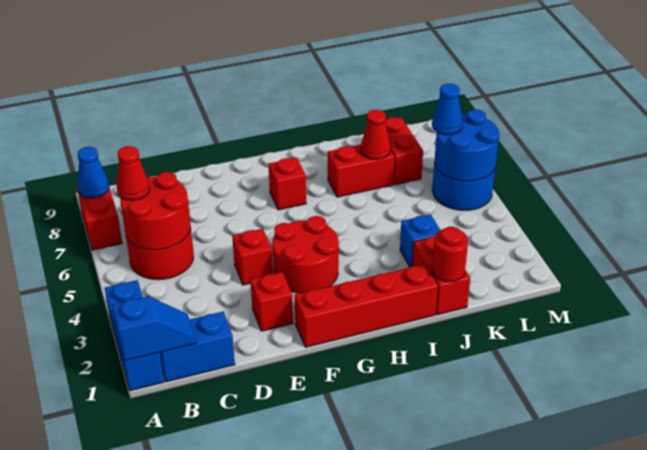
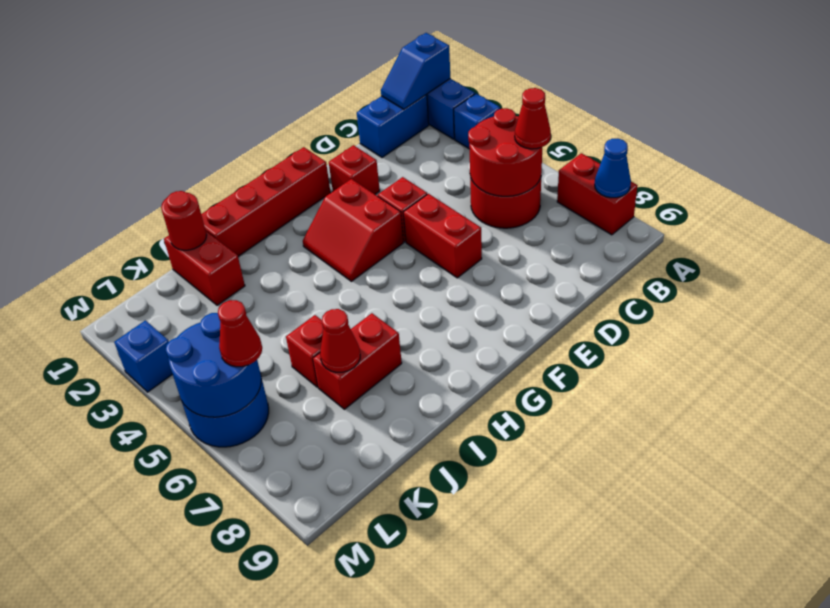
red round brick F3:G4 level 1 -> red slope F3:G4 level 1 top F
red brick G7 level 1 -> red brick J6 level 1
blue brick J3 level 1 -> blue brick M3 level 1
red brick K7:K8 level 1 -> red brick E5:E6 level 1
blue cone L6 level 3 -> red cone L6 level 3

